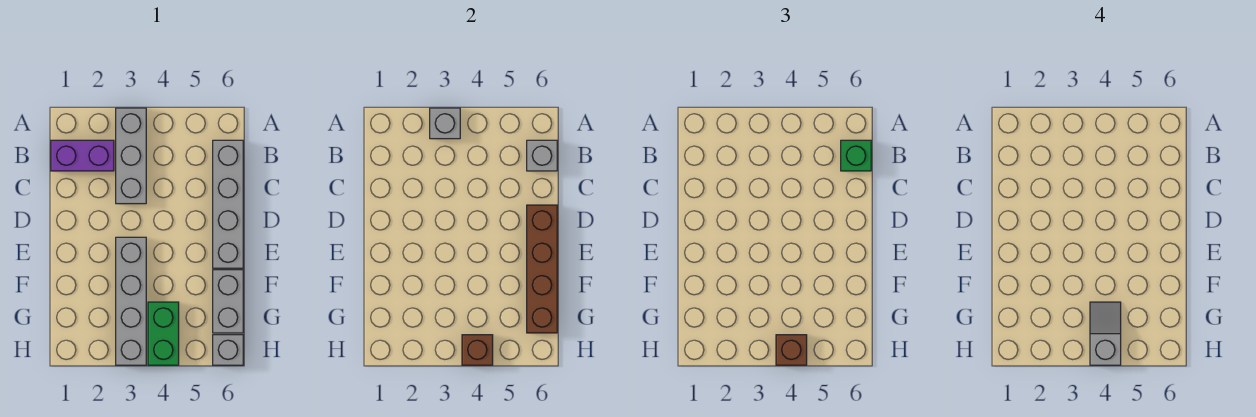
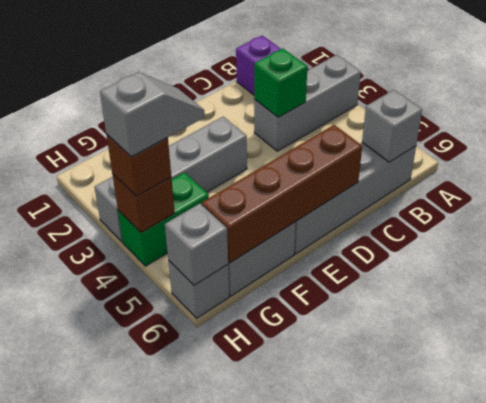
grey brick A3 level 2 -> grey brick H6 level 2
green brick B6 level 3 -> green brick C3 level 2

